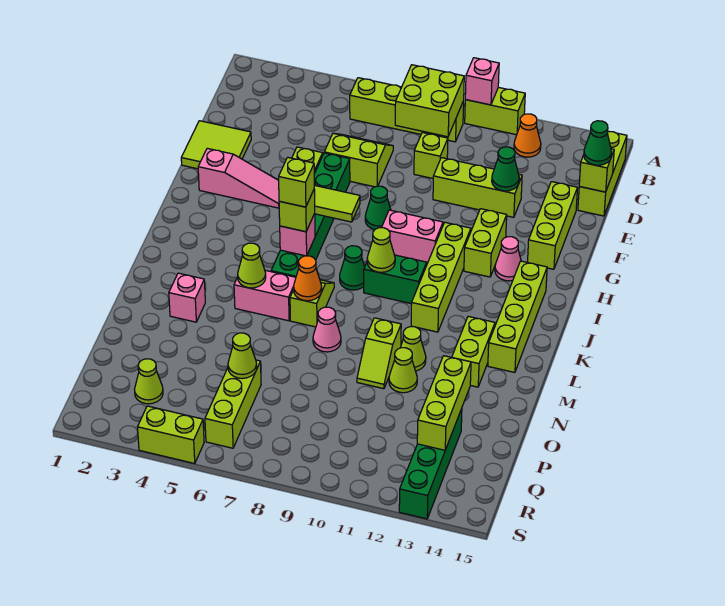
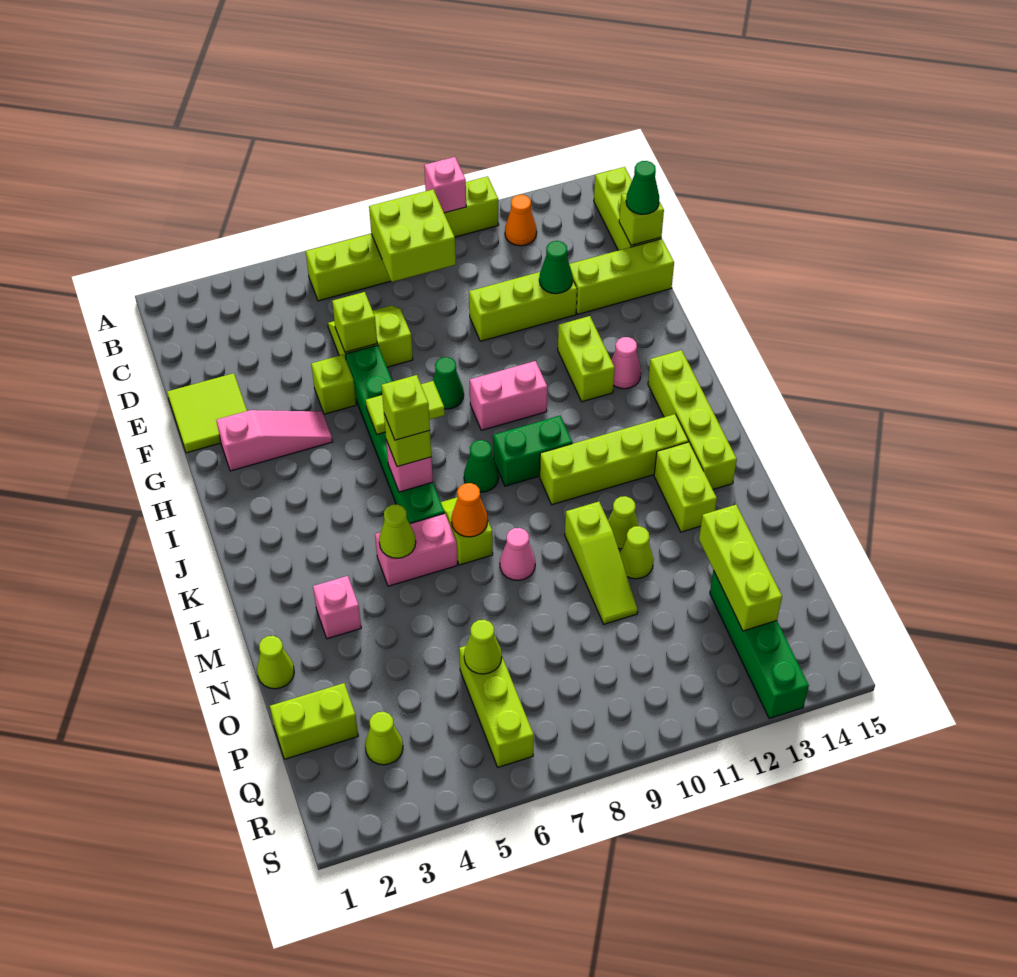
lime brick D9 level 1 -> lime brick E6 level 2
lime brick E14:G14 level 1 -> lime brick E13:E15 level 1
lime brick H11:K11 level 1 -> lime brick K10:K13 level 1
lime cone J9 level 2 -> lime cone N1 level 1
lime slope M10:N10 level 1 top M -> lime slope M10:O10 level 1 top M
lime brick S4:S5 level 1 -> lime brick P1:P2 level 1

